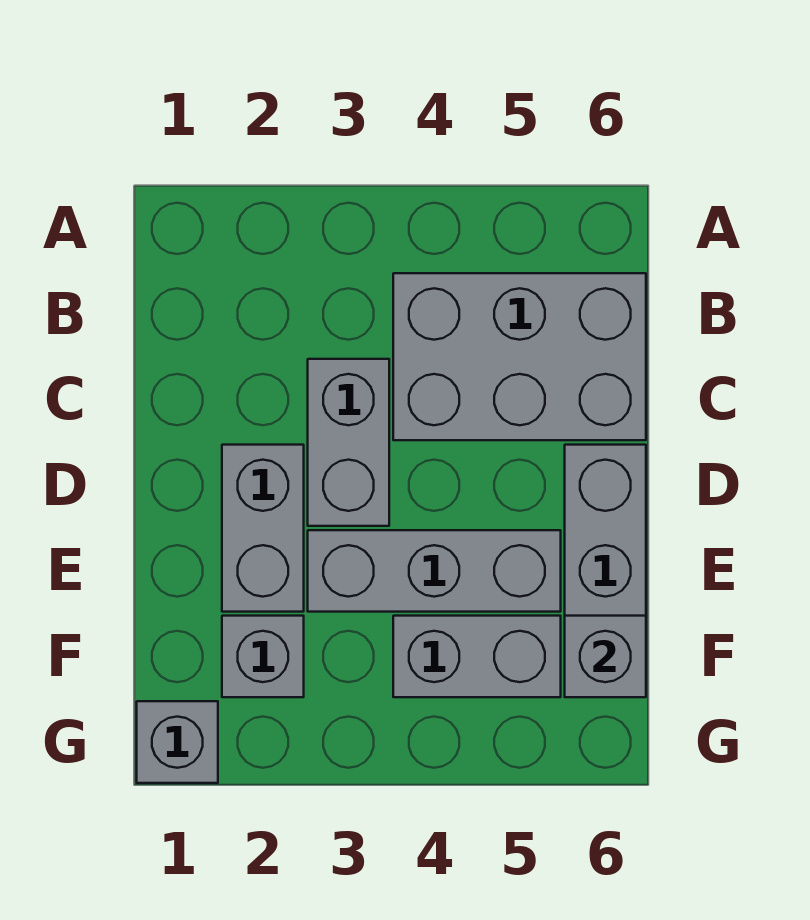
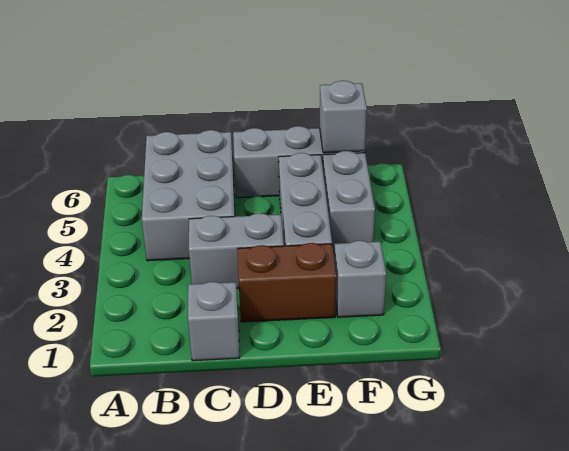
grey brick D2:E2 level 1 -> brown brick D2:E2 level 1
grey brick G1 level 1 -> grey brick C1 level 1

